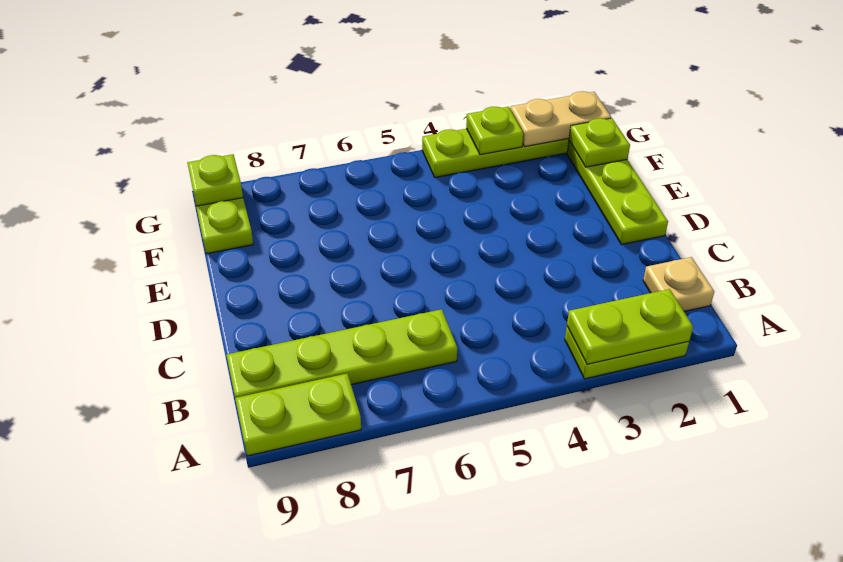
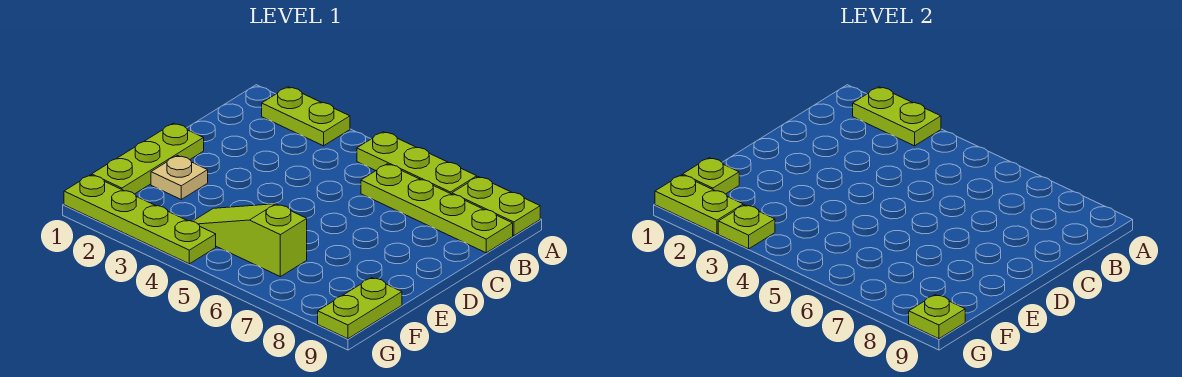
none -> lime plate A5:A7 level 1
tan plate B1 level 1 -> tan plate E2 level 1
none -> lime slope F4:F6 level 1 top 6
tan plate G1:G2 level 2 -> lime plate G1:G2 level 2

